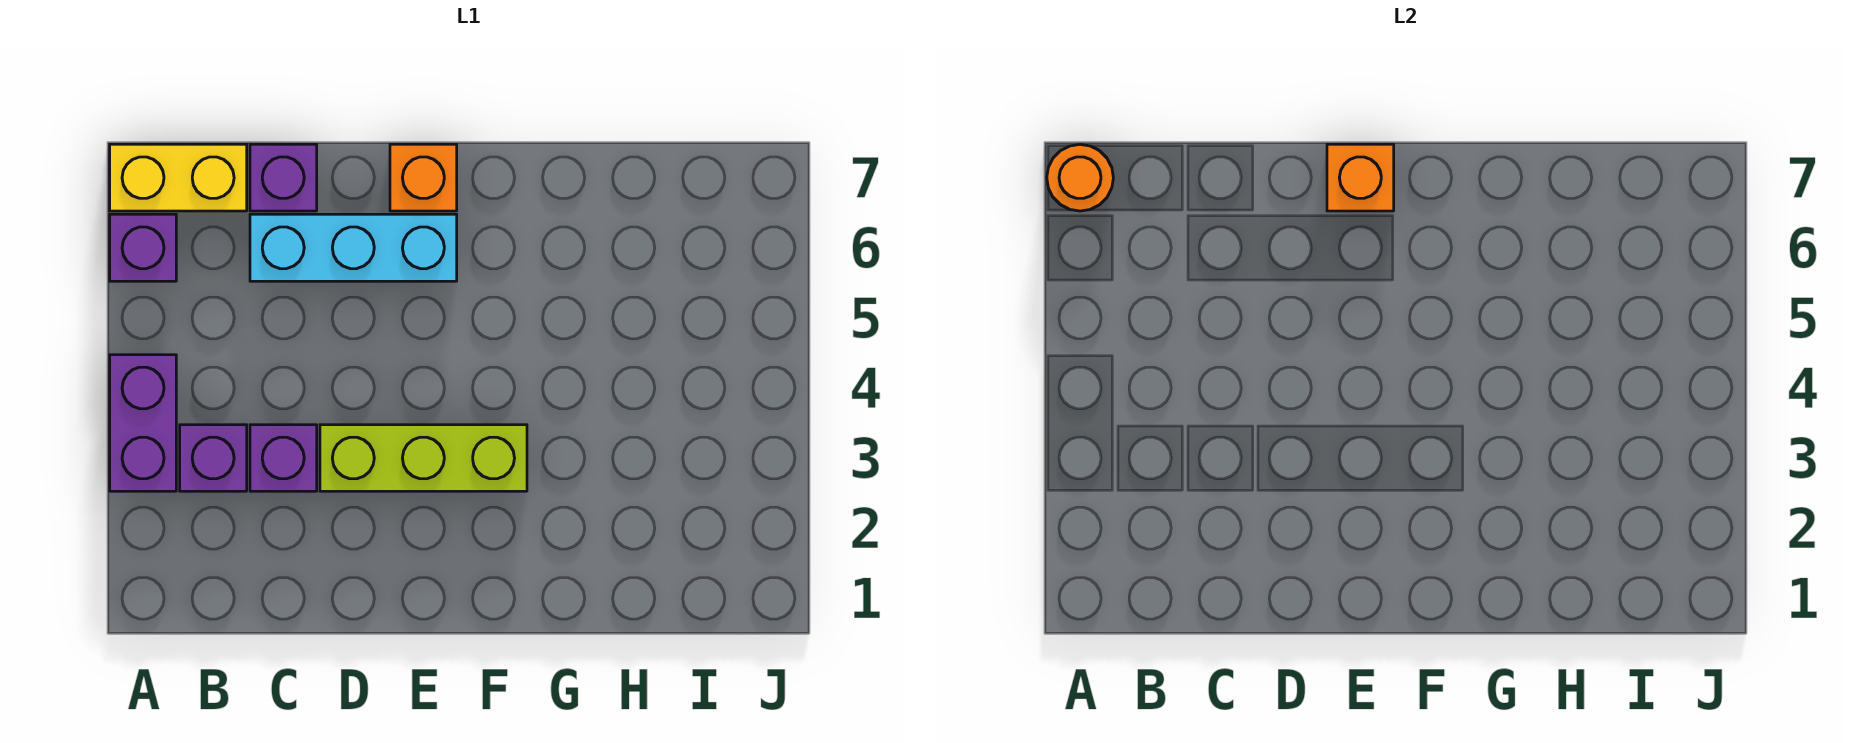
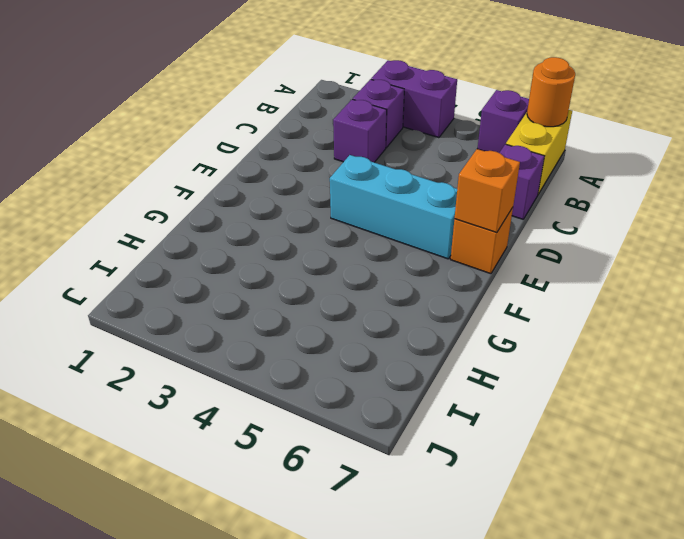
cyan brick C6:E6 level 1 -> cyan brick E4:E6 level 1
lime brick D3:F3 level 1 -> none

